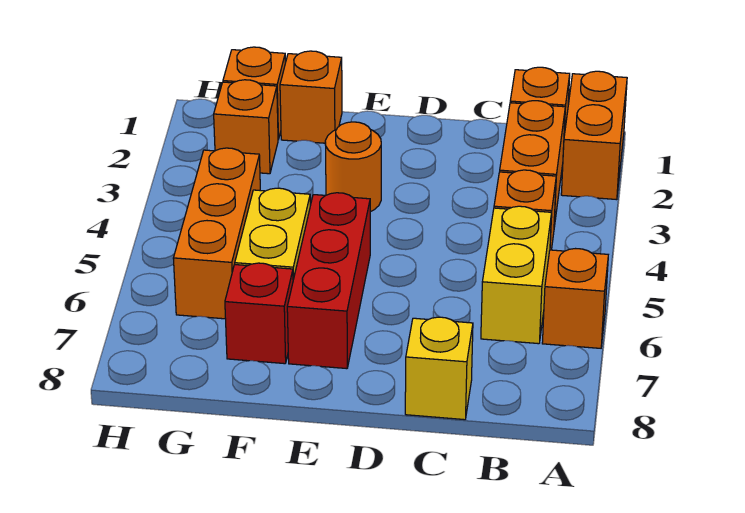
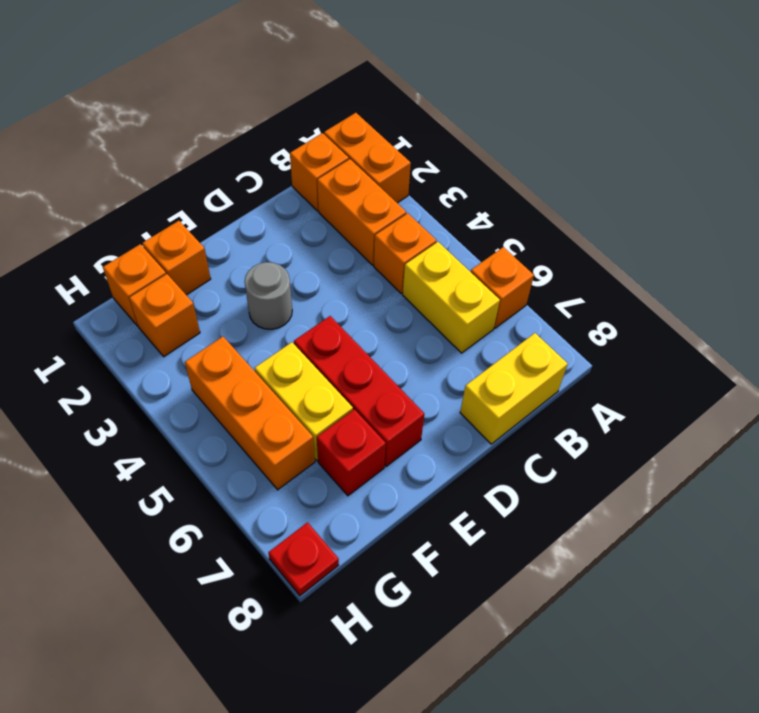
yellow brick C8 level 1 -> yellow brick B8:C8 level 1
orange round brick E3 level 1 -> grey round brick E3 level 1
none -> red plate H8 level 1

